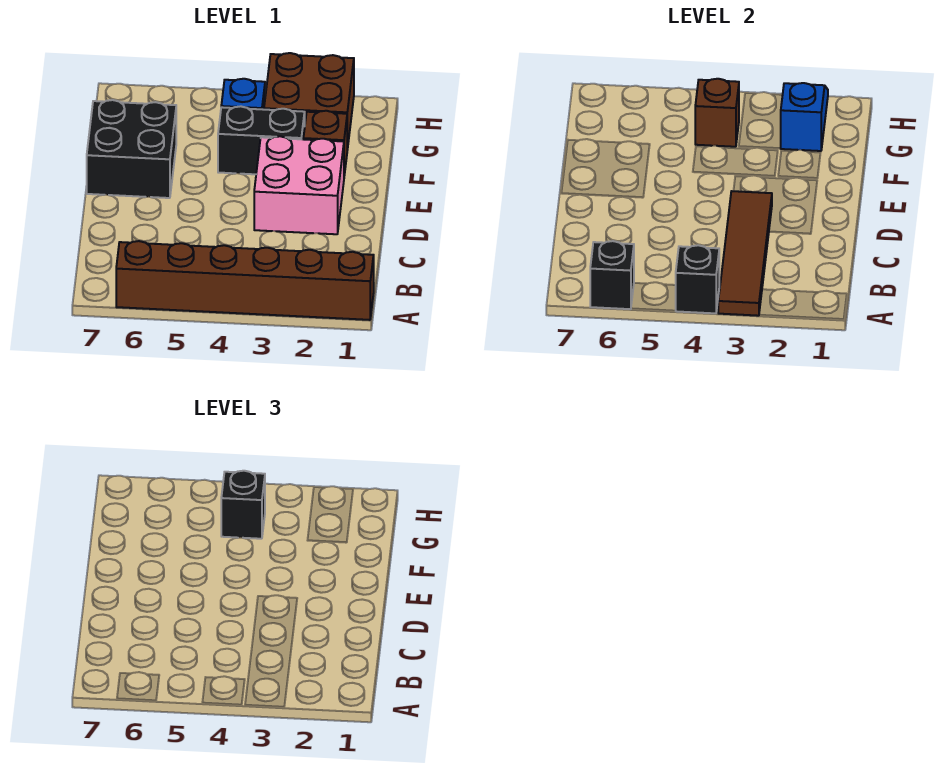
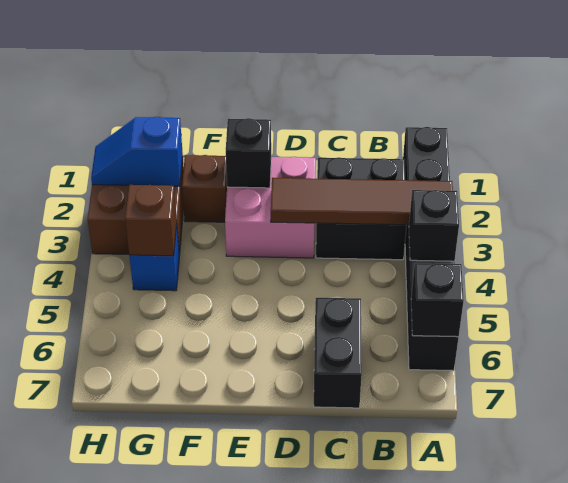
brown brick A1:A6 level 1 -> black brick A1:A6 level 1
black brick E6:F7 level 1 -> black brick B2:C3 level 1
black brick F3:F4 level 1 -> black brick C6:C7 level 1
black brick G4 level 3 -> black brick E2 level 2

